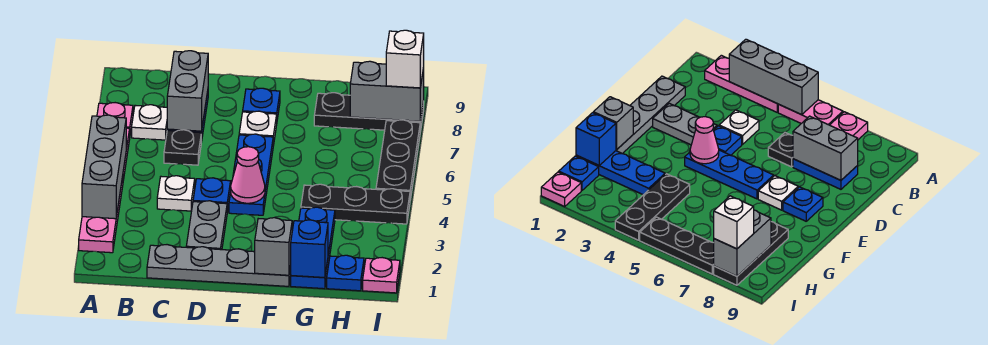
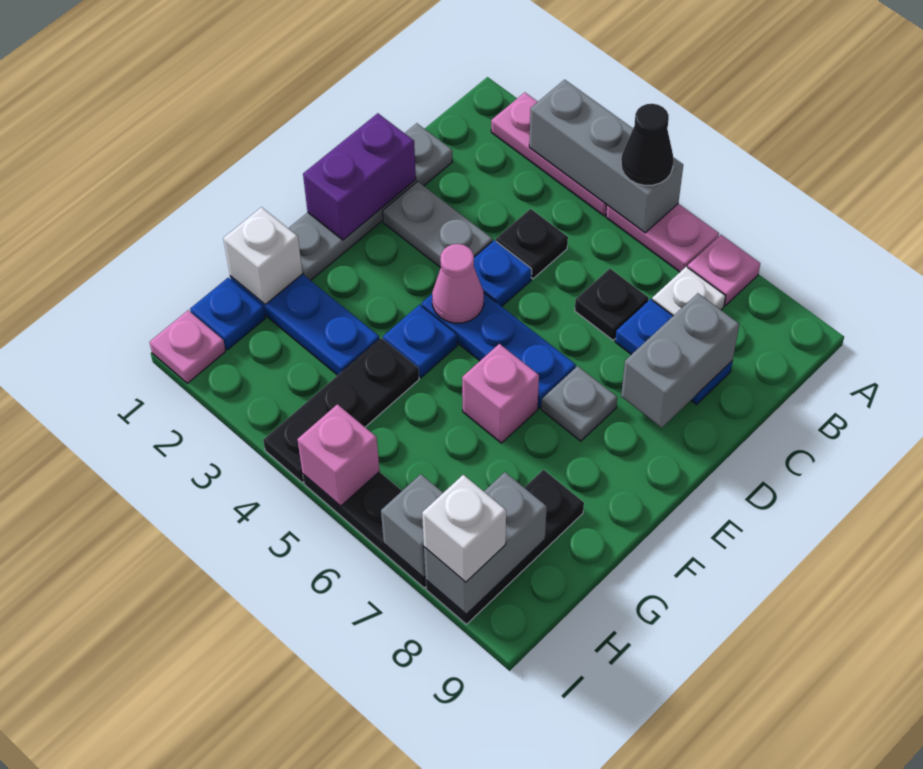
none -> black cone A5 level 3
white plate C4 level 1 -> black plate C4 level 1
grey brick C7:C8 level 2 -> grey brick C8:D8 level 2
none -> purple brick D1:E1 level 2
white plate E7 level 1 -> grey plate E7 level 1
blue plate E8 level 1 -> blue plate F4 level 1
grey brick F1 level 2 -> grey brick I7 level 2
none -> pink brick F6 level 1
blue brick G1 level 2 -> white brick G1 level 2
none -> pink brick I5 level 2

